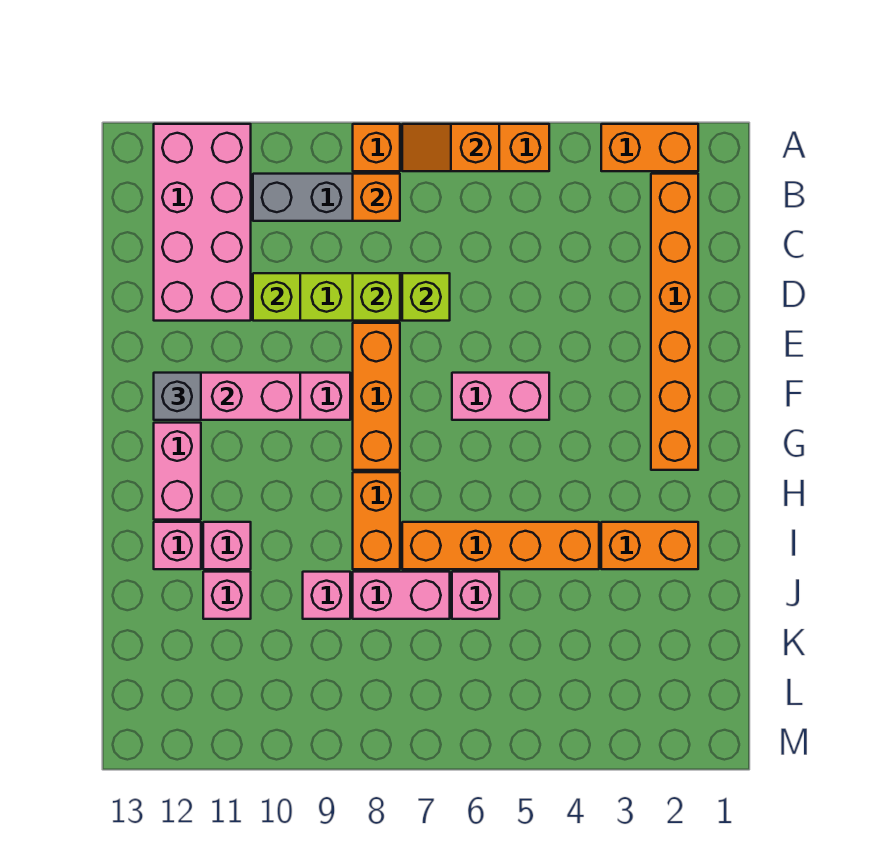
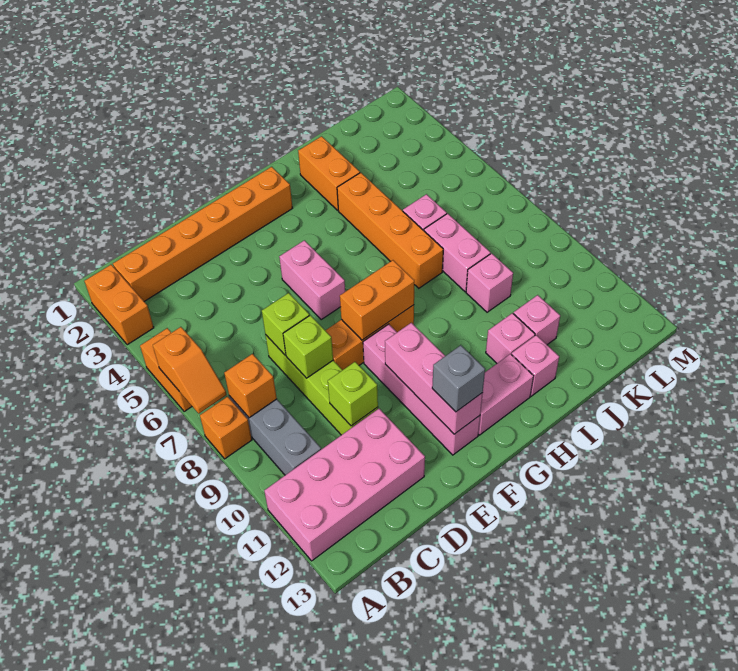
orange brick H8:I8 level 1 -> orange brick F8:G8 level 2

